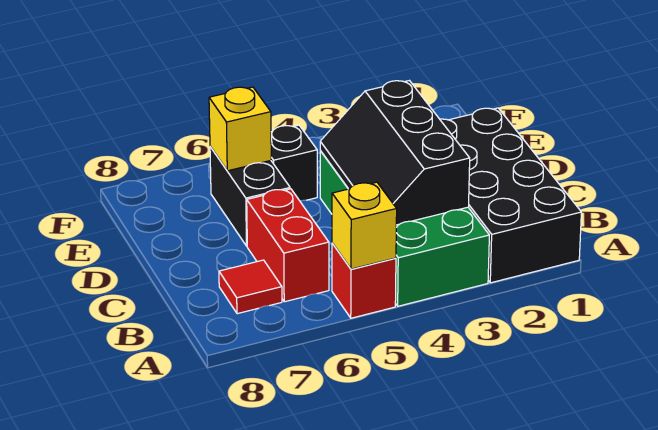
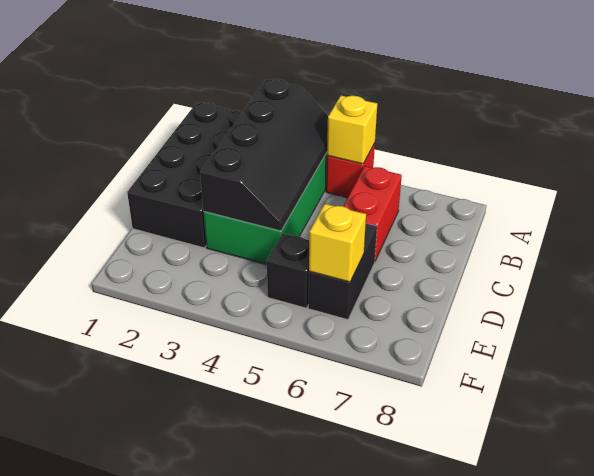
black slope B3:D4 level 2 top 3 -> black slope A3:D4 level 2 top 3
red tile B7 level 1 -> none

